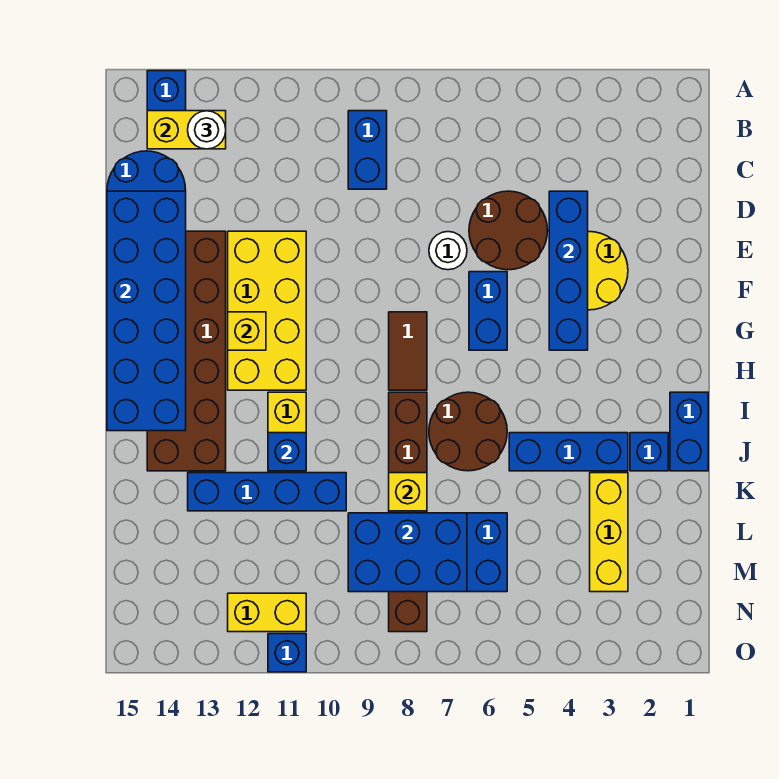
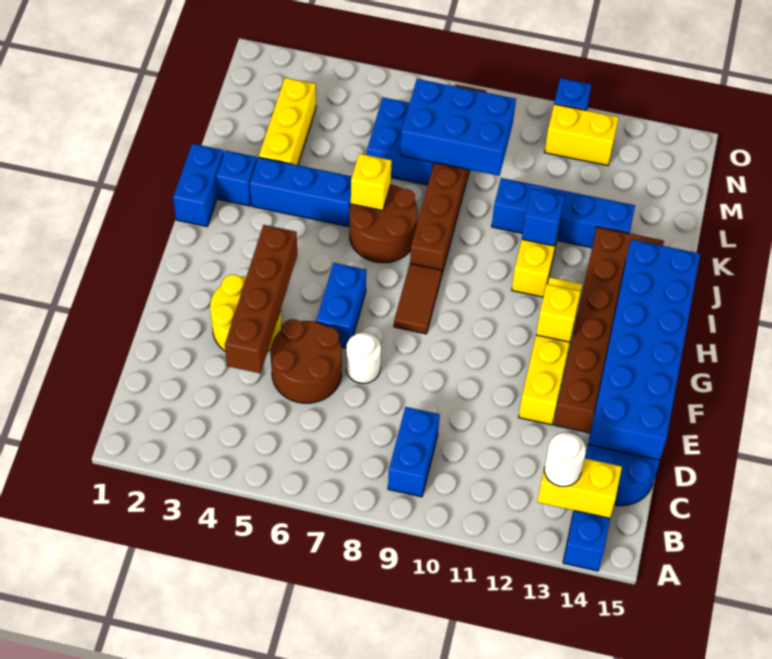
blue brick D4:G4 level 2 -> brown brick D4:G4 level 2
yellow brick E11:H12 level 1 -> yellow brick E12:H12 level 1
yellow brick K8 level 2 -> yellow brick J6 level 2

